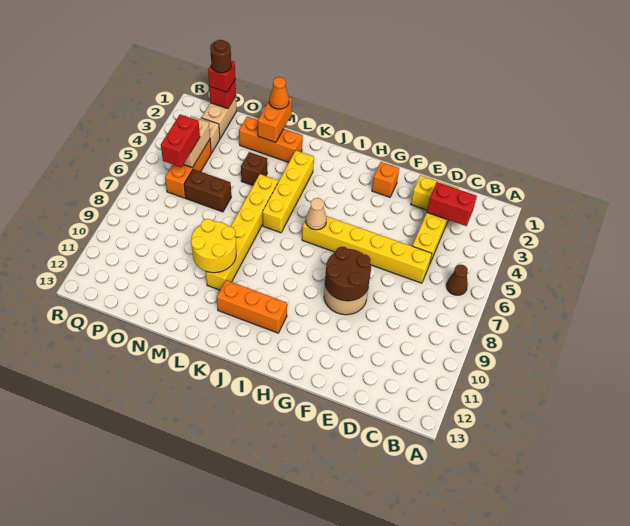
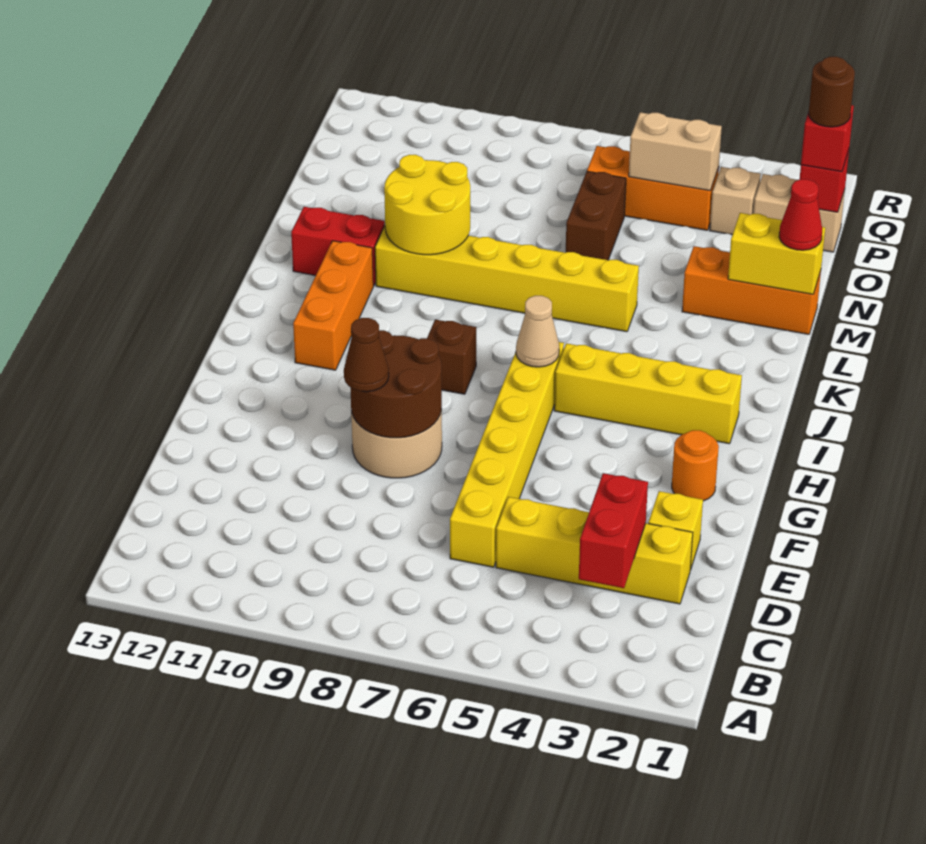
brown cone B6 level 1 -> brown cone F9 level 3
orange brick G2 level 1 -> orange round brick G2 level 1
yellow brick K3:K6 level 1 -> yellow brick I2:I5 level 1
orange brick L2:N2 level 1 -> orange brick M1:M3 level 1
orange brick M1:M2 level 2 -> yellow brick M1:M2 level 2
orange cone M1 level 3 -> red cone M1 level 3
brown brick M4 level 1 -> brown brick I8 level 1
red brick P5:P6 level 3 -> red brick L11:L12 level 1

